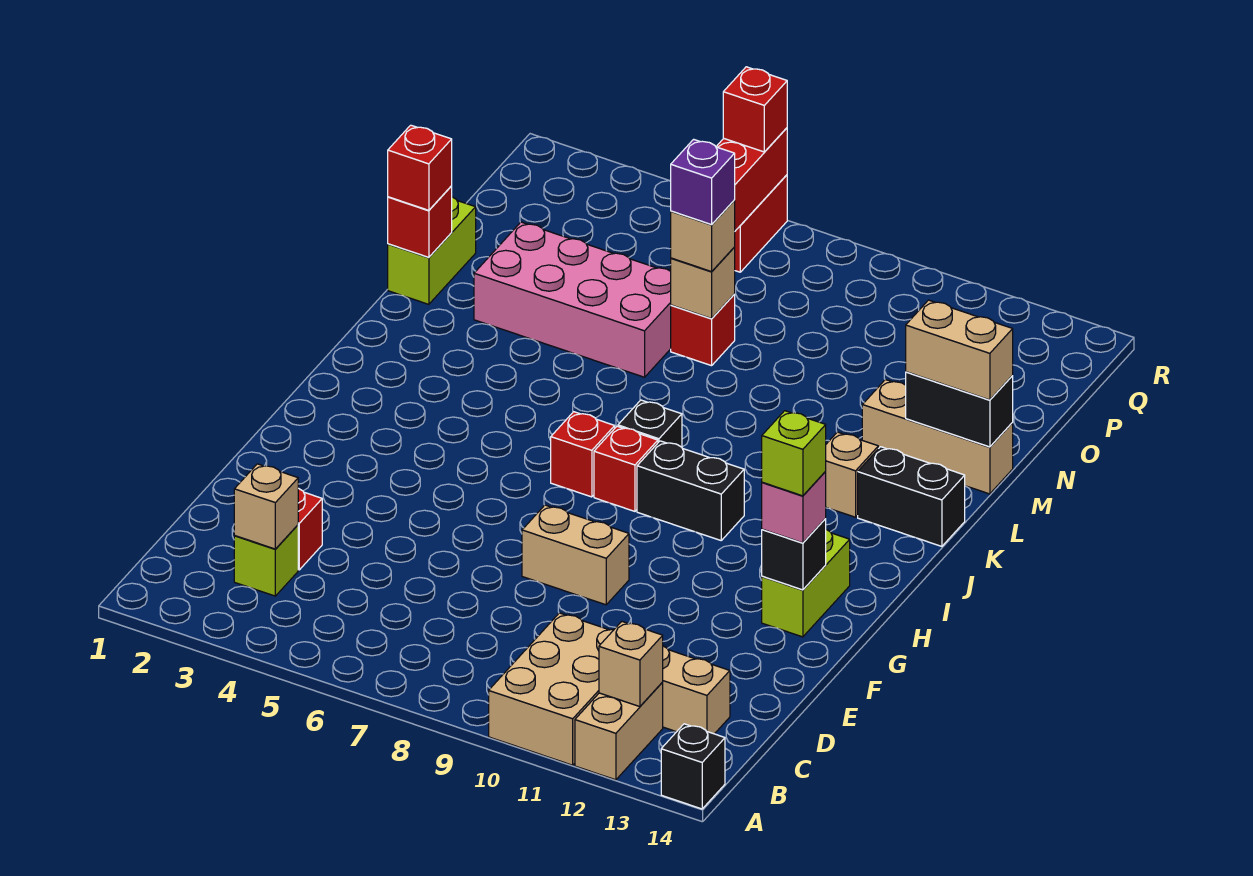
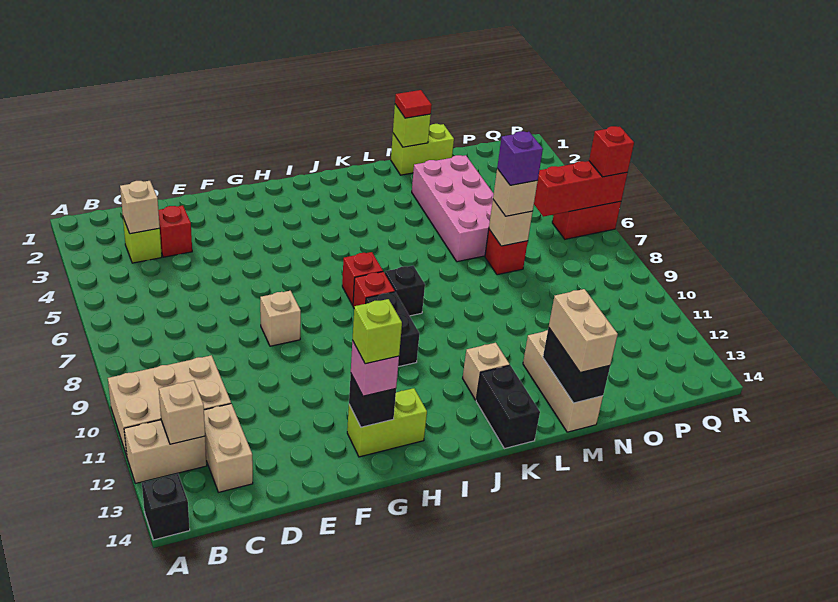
tan brick F8:F9 level 1 -> tan brick F8 level 1
red brick M1 level 2 -> lime brick M1 level 2
red brick M1 level 3 -> red tile M1 level 3

